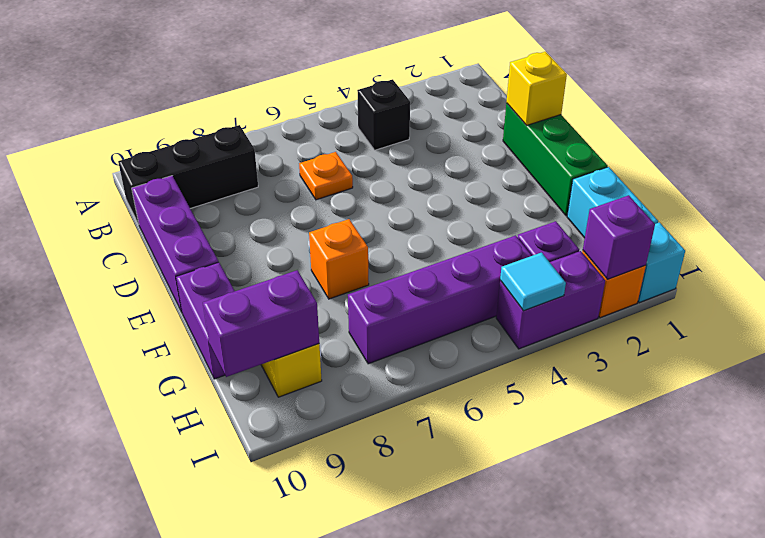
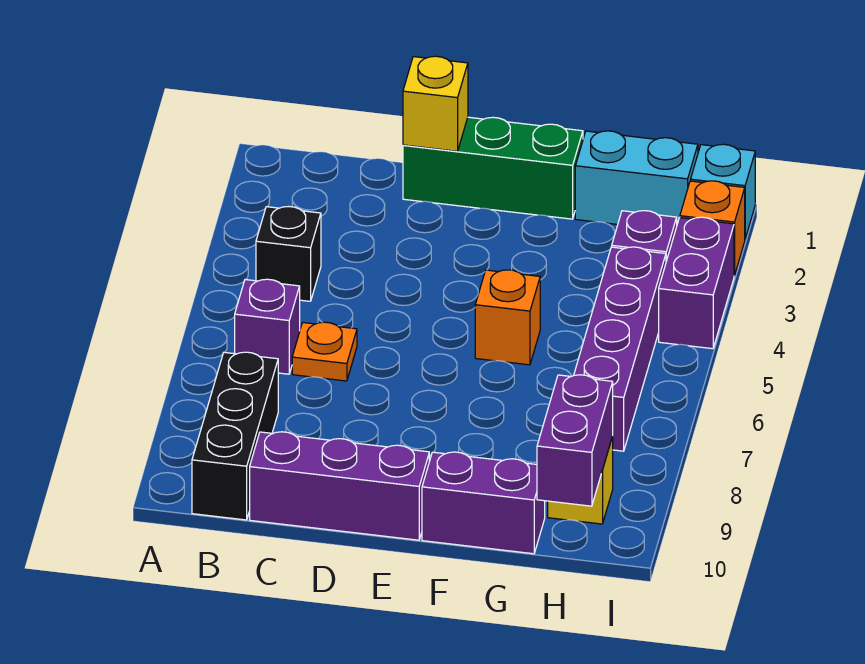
orange brick F7 level 1 -> orange brick F5 level 1
purple brick I2 level 2 -> purple brick B6 level 1
cyan tile I4 level 2 -> none

